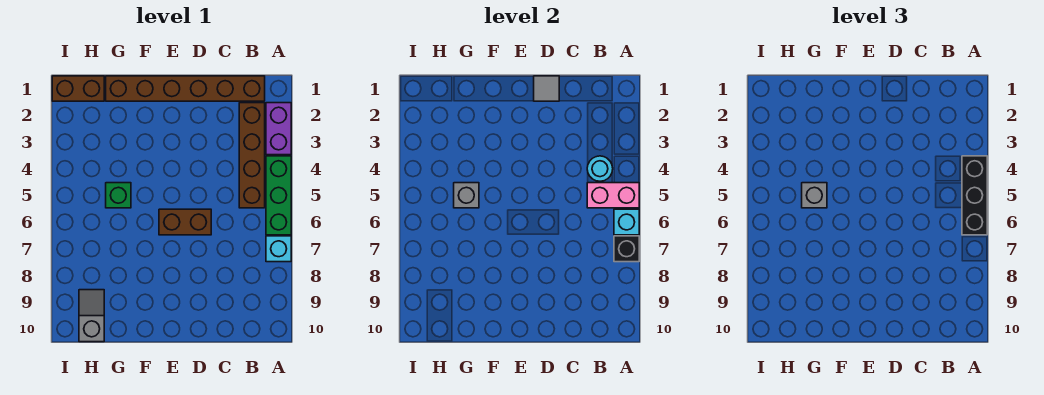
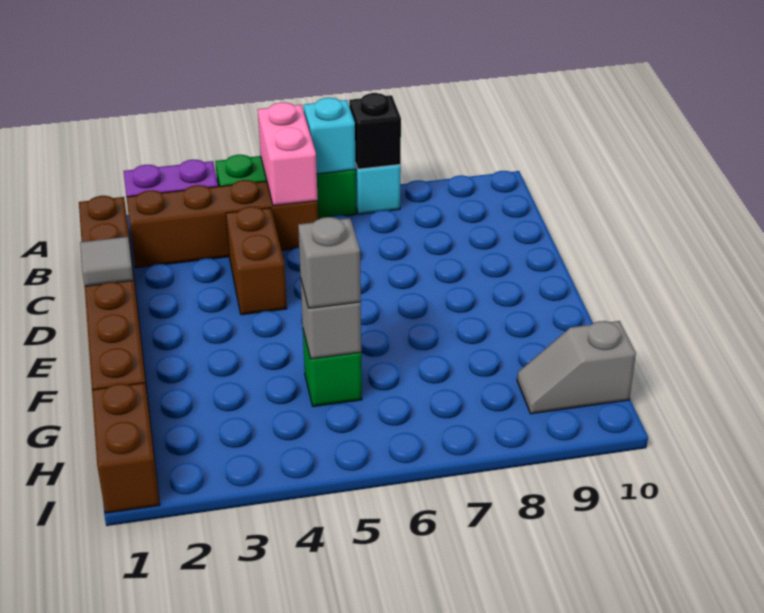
black brick A4:A6 level 3 -> none
cyan round brick B4 level 2 -> none
brown brick D6:E6 level 1 -> brown brick C4:D4 level 1

